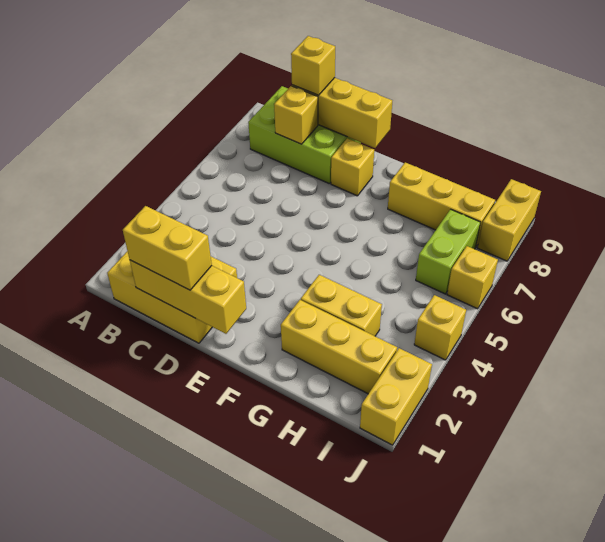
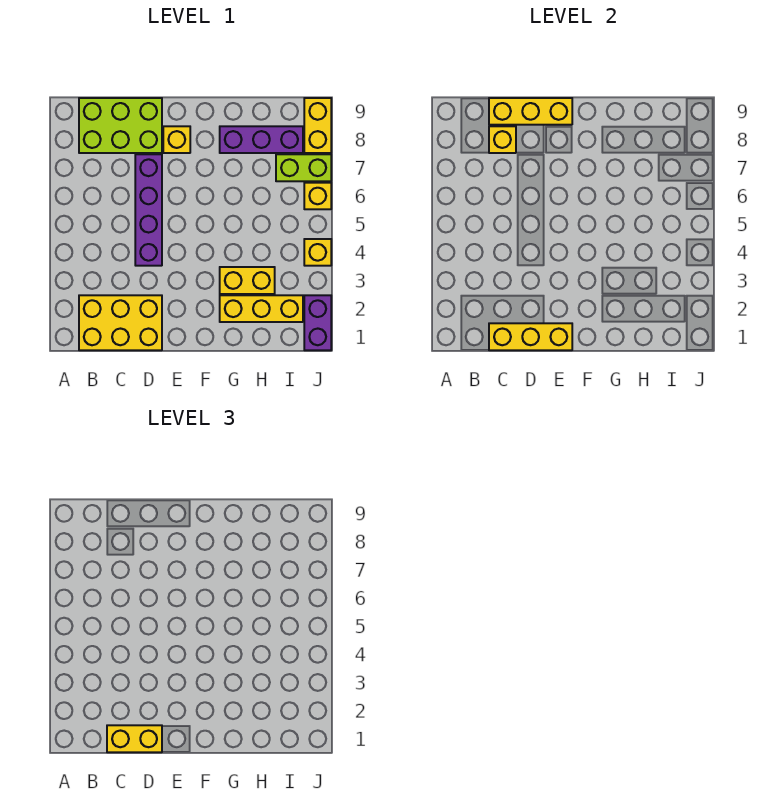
yellow brick C9 level 3 -> none
none -> purple brick D4:D7 level 1
yellow brick G8:I8 level 1 -> purple brick G8:I8 level 1
lime brick I6:I7 level 1 -> lime brick I7:J7 level 1
yellow brick J1:J2 level 1 -> purple brick J1:J2 level 1

